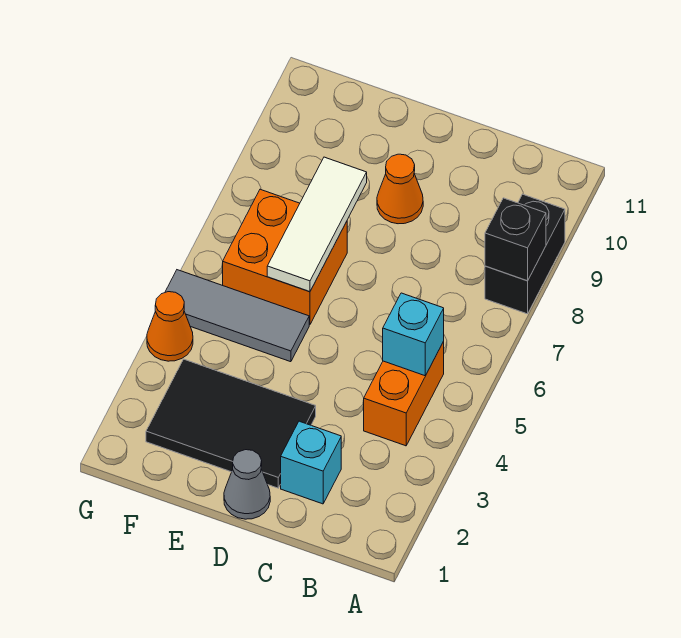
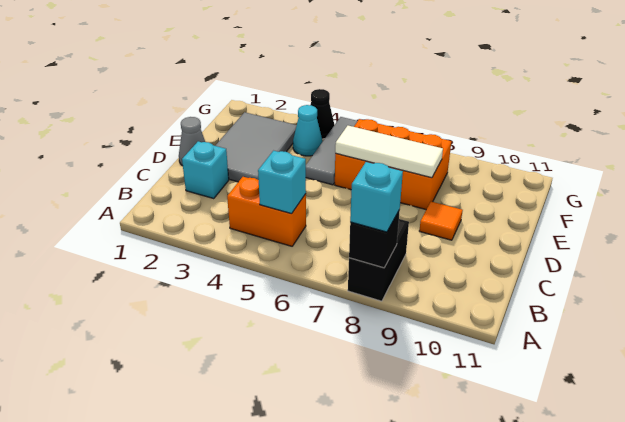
black brick A8:A9 level 1 -> black brick A8:B8 level 1
none -> cyan brick A8 level 3
black tile D2:F3 level 1 -> grey tile D2:F3 level 1
orange cone D9 level 1 -> orange tile D9 level 1
orange brick E6:F7 level 1 -> orange brick E6:F8 level 1
none -> cyan cone F4 level 1
orange cone G4 level 1 -> black cone G4 level 1

